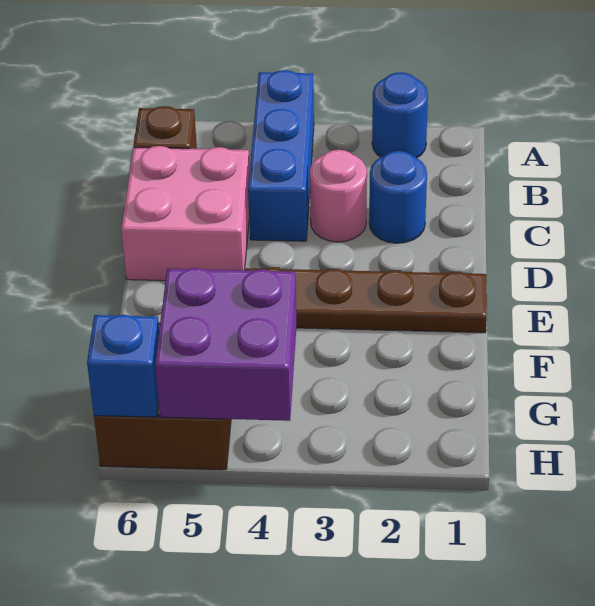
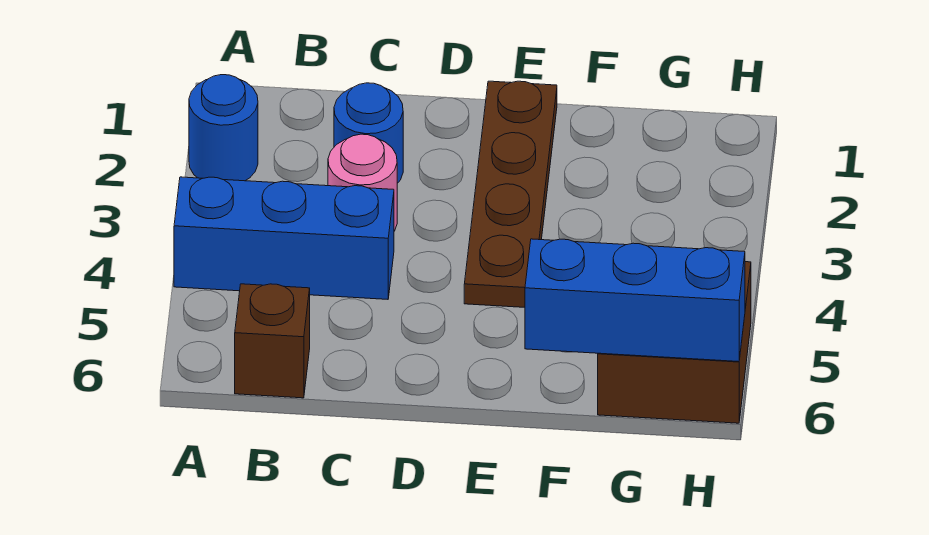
pink brick C5:D6 level 1 -> none
purple brick G4:H5 level 2 -> none
blue brick H6 level 2 -> blue brick F6:H6 level 2

